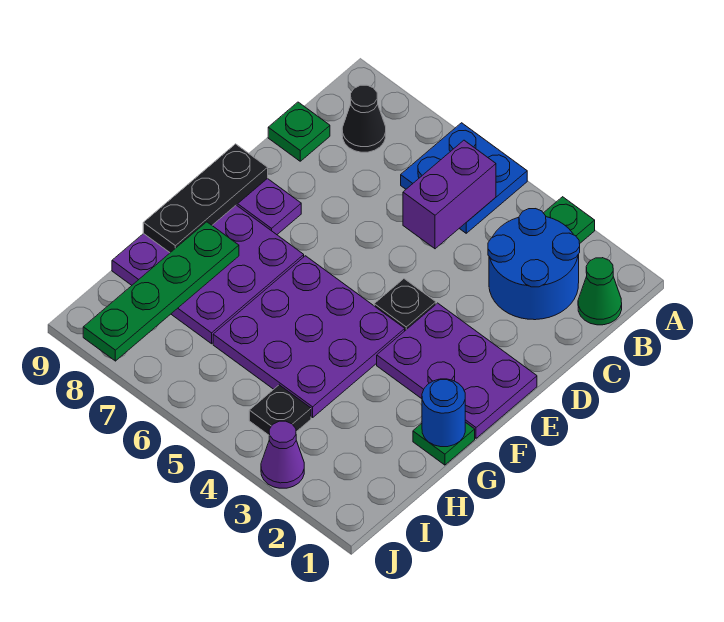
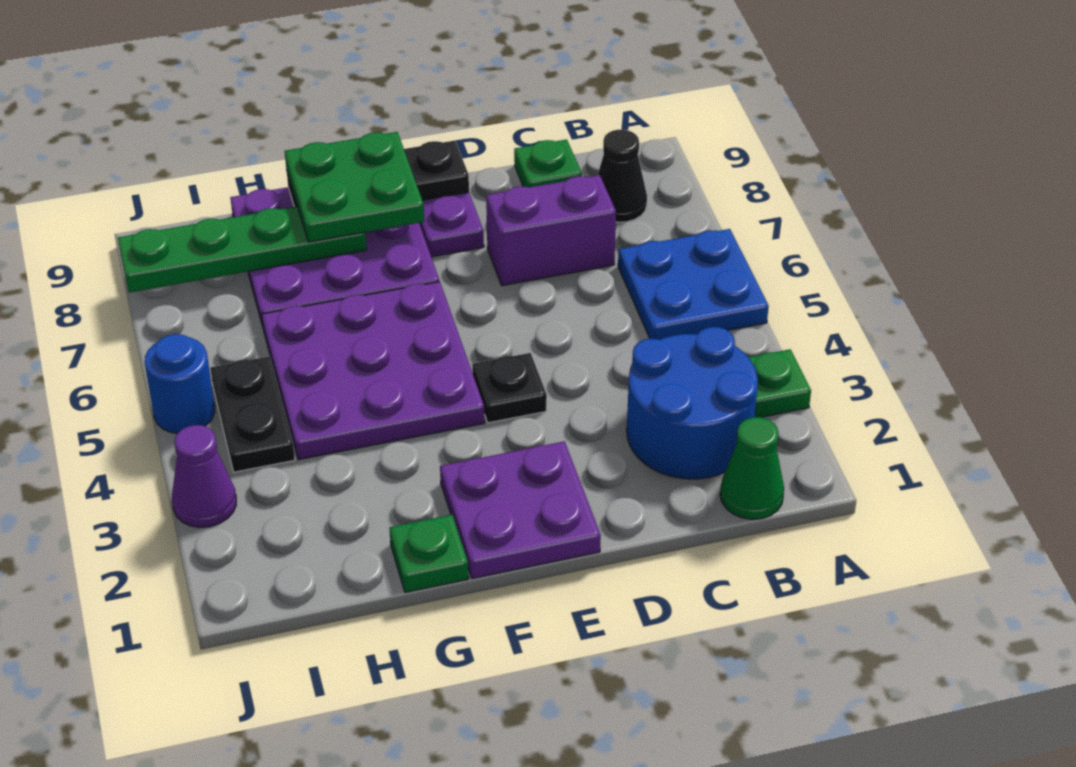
purple brick B5:C5 level 2 -> purple brick C7:D7 level 1
purple plate E1:F3 level 1 -> purple plate E1:F2 level 1
none -> green plate F8:G9 level 3
blue round brick G1 level 2 -> blue round brick J5 level 1
black plate I4 level 1 -> black plate I4:I5 level 1

